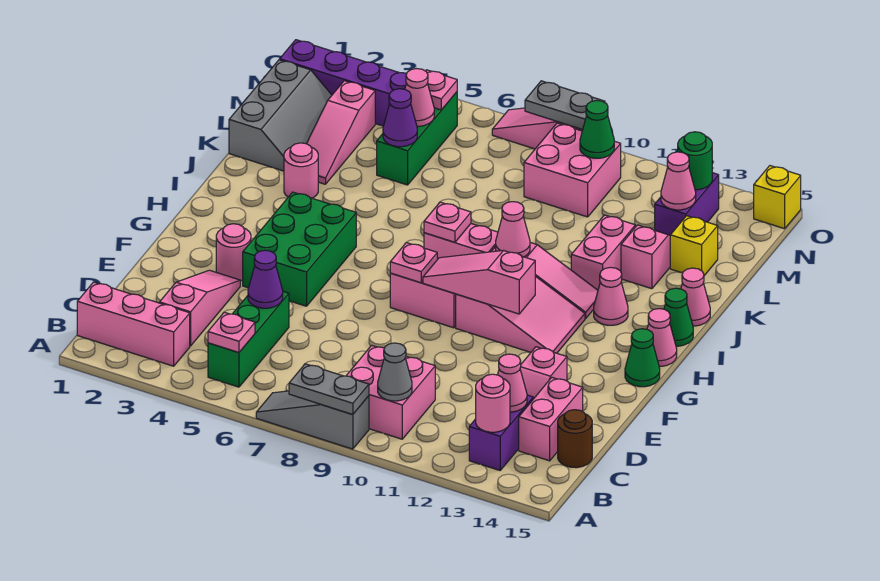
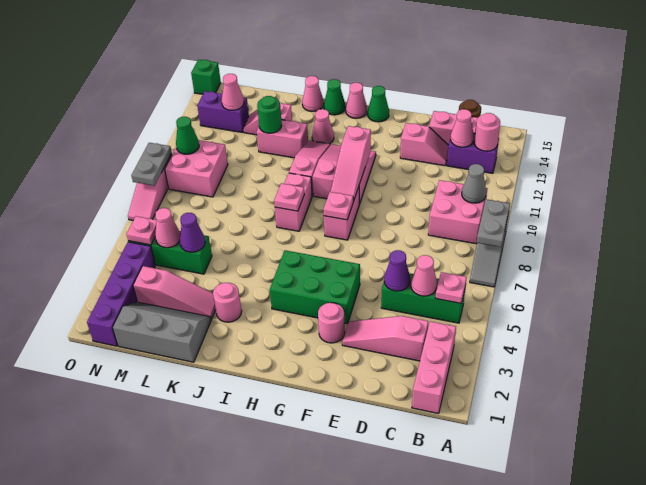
pink cone I10 level 2 -> pink cone C5 level 2
yellow brick L14 level 1 -> none
green round brick N13 level 2 -> green round brick K12 level 2
yellow brick O15 level 1 -> green brick O15 level 1

